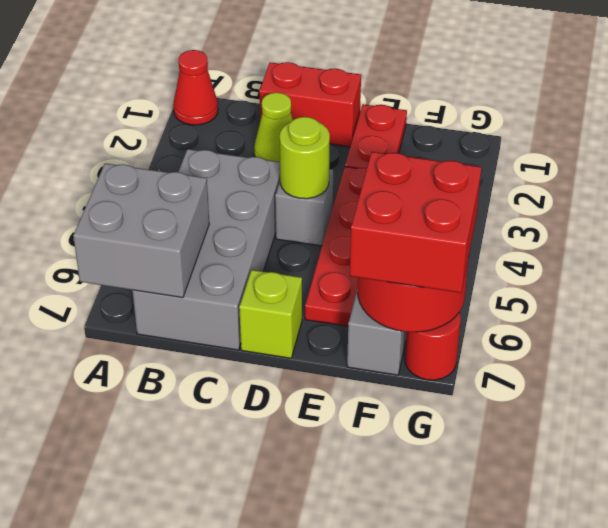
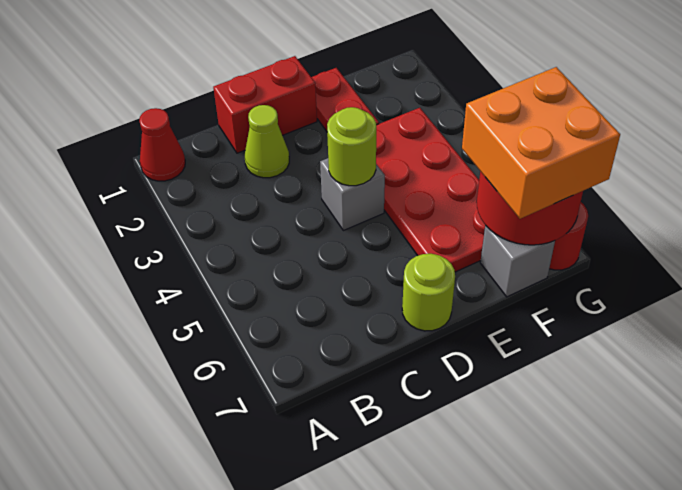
grey brick A6:B7 level 2 -> none
grey brick B4:C7 level 1 -> none
lime brick D7 level 1 -> lime round brick D7 level 1
red brick F6:G7 level 3 -> orange brick F6:G7 level 3

